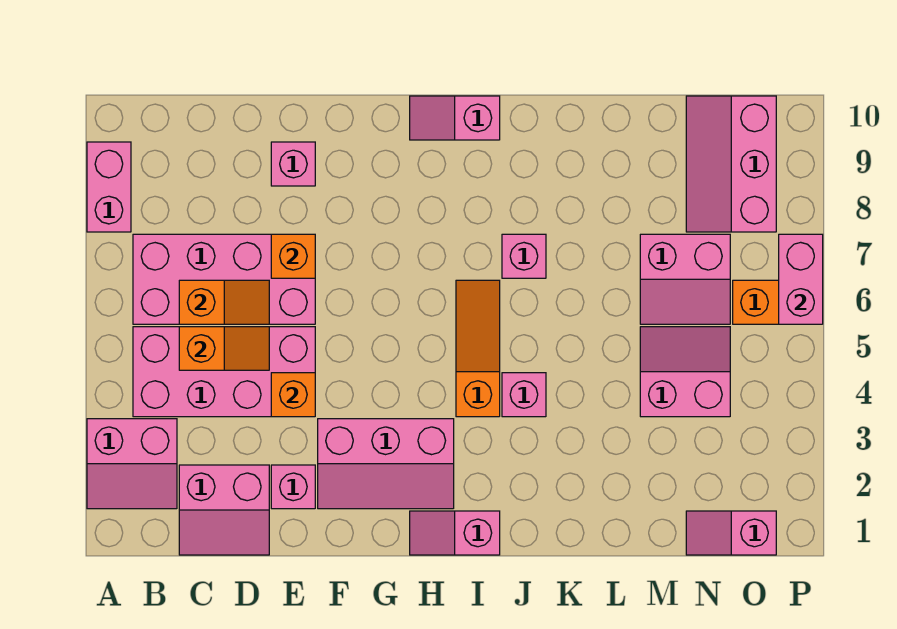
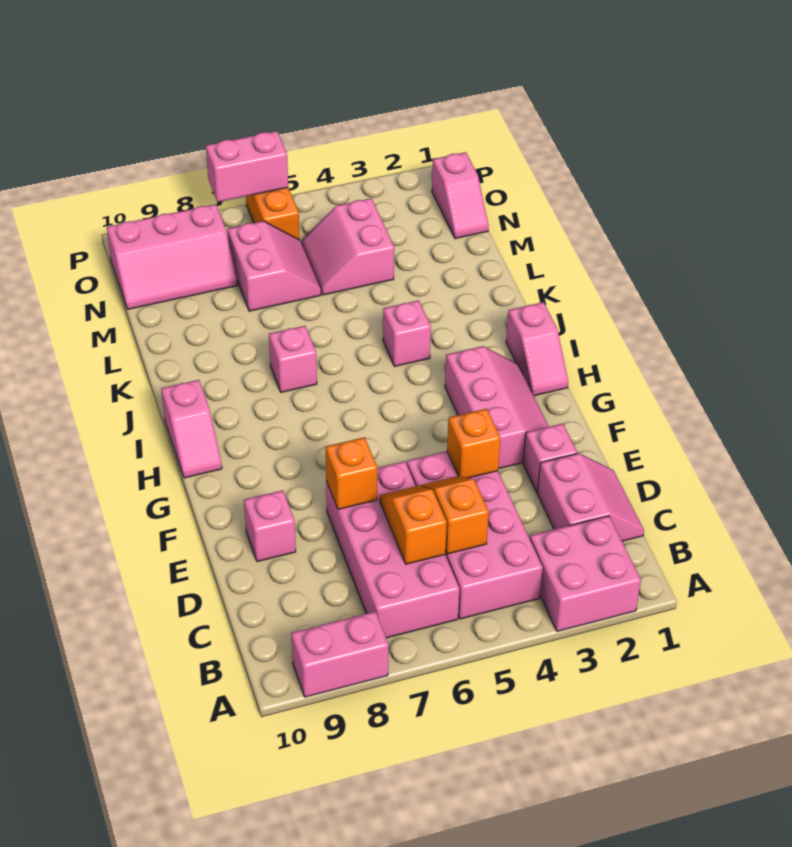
pink slope A2:B3 level 1 top 3 -> pink brick A2:B3 level 1
orange slope I4:I6 level 1 top 4 -> none

